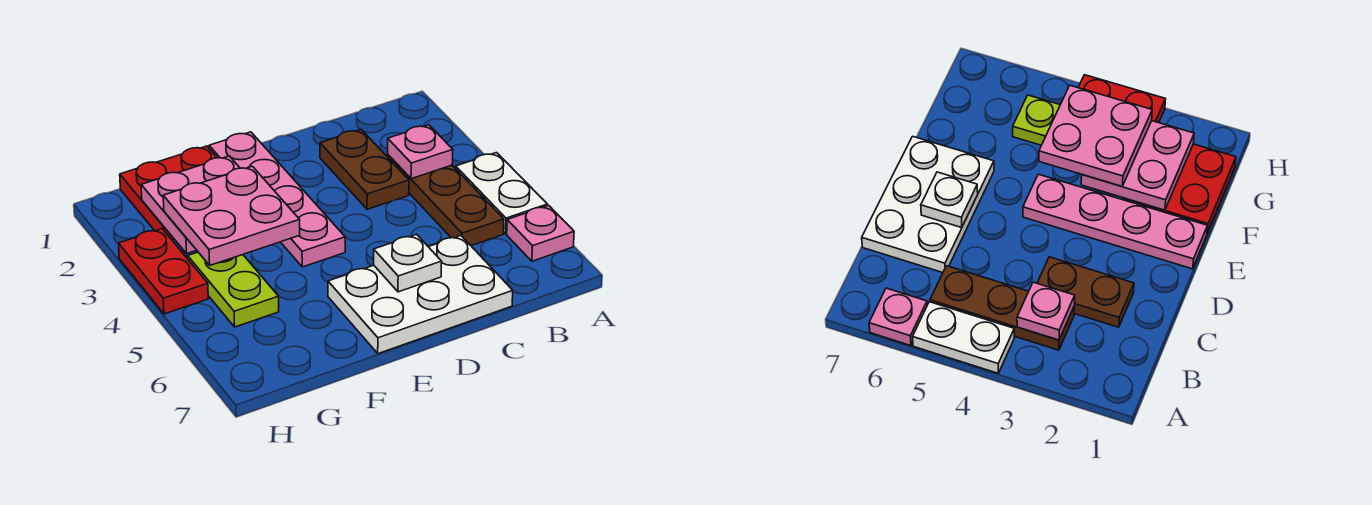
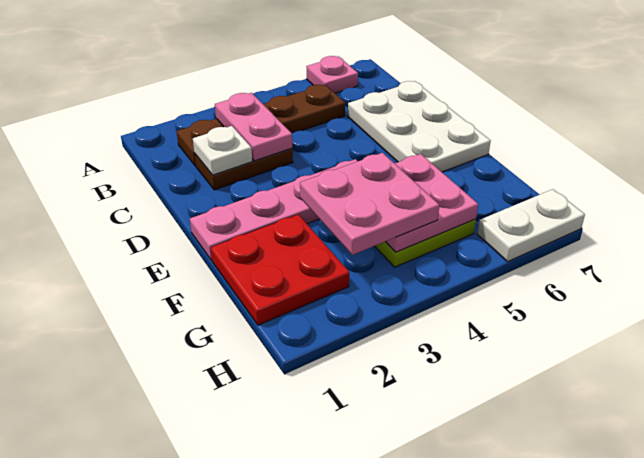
white plate A4:A5 level 1 -> white plate H6:H7 level 1
brown plate B3:B5 level 1 -> brown plate B2:B5 level 1
pink plate B3 level 2 -> pink plate B3:C3 level 2
white plate D6 level 2 -> white plate C2 level 2
pink plate F2:G3 level 2 -> pink plate F4:G5 level 2
red plate H3:H4 level 1 -> none

